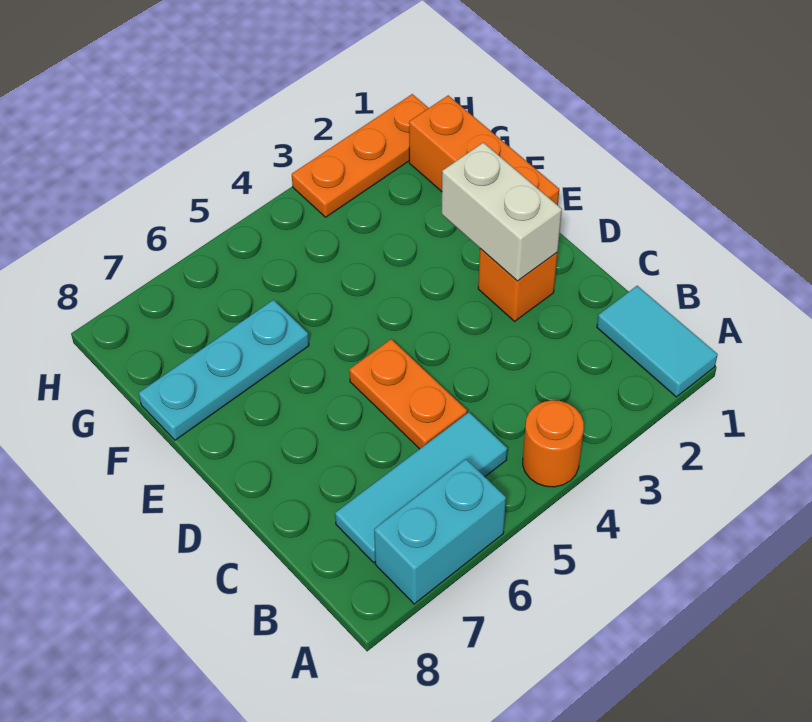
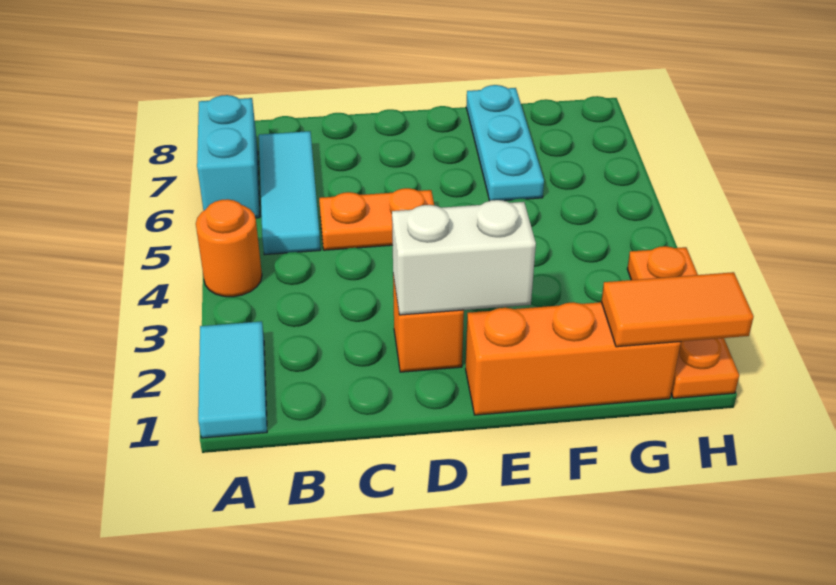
cyan tile A1:B1 level 1 -> cyan tile A1:A2 level 1
none -> orange tile G1:H1 level 2

